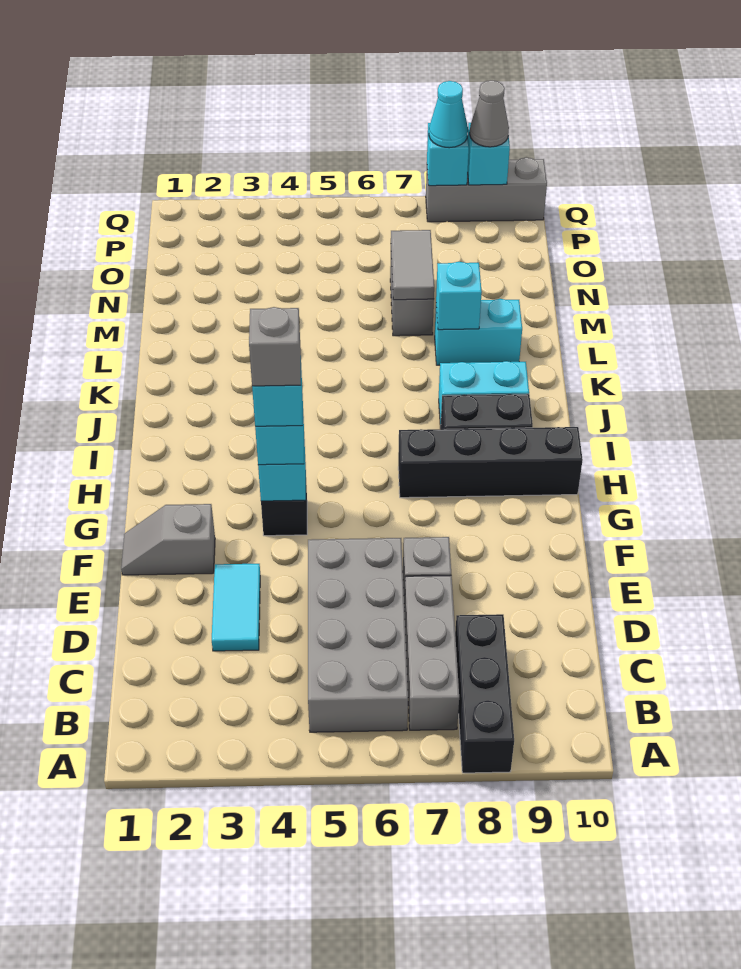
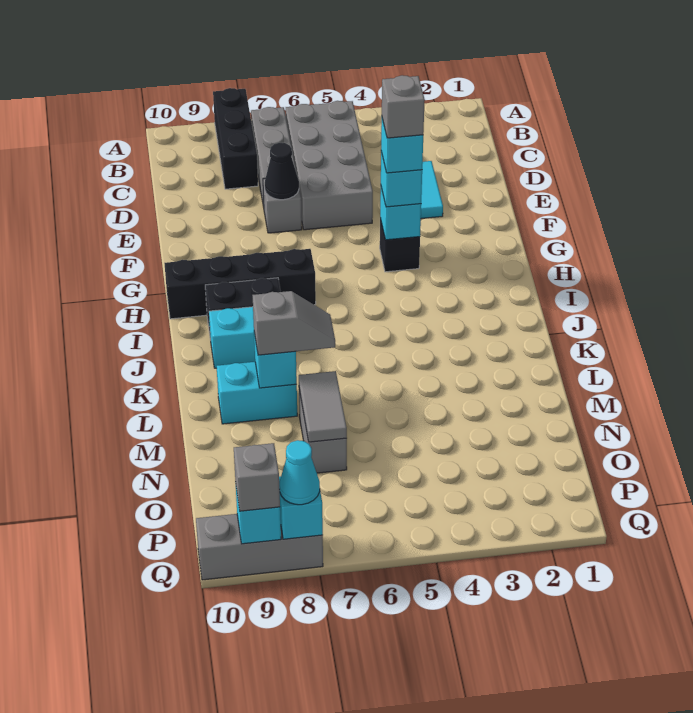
none -> black cone E7 level 2
grey slope F1:F2 level 1 top 2 -> grey slope L7:L8 level 3 top 8
grey cone Q9 level 3 -> grey brick Q9 level 3

